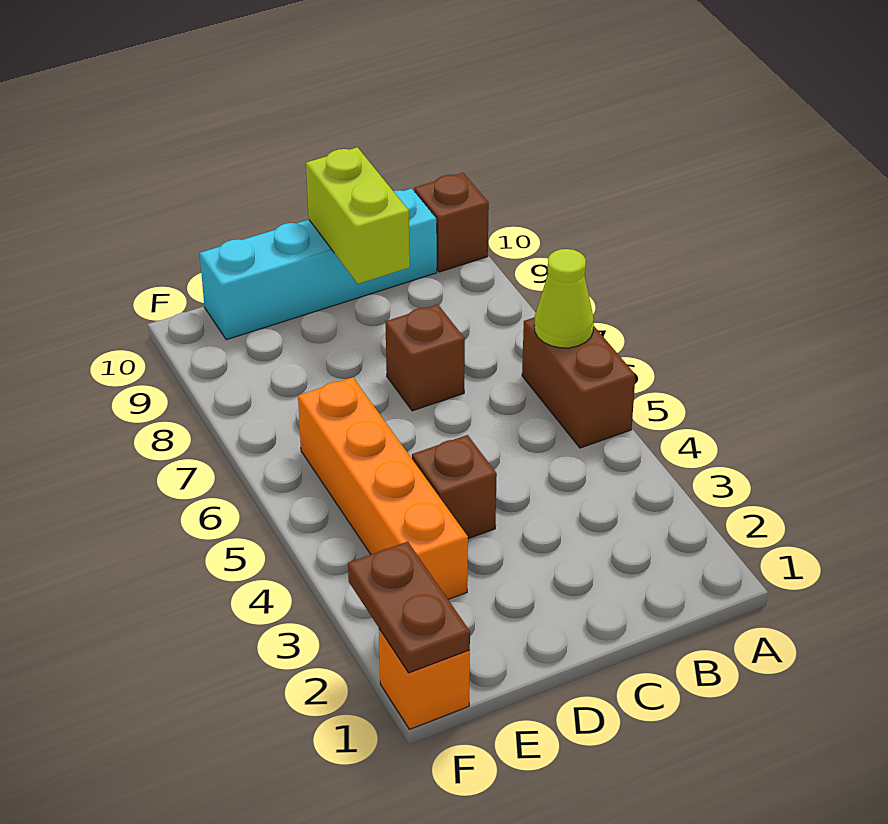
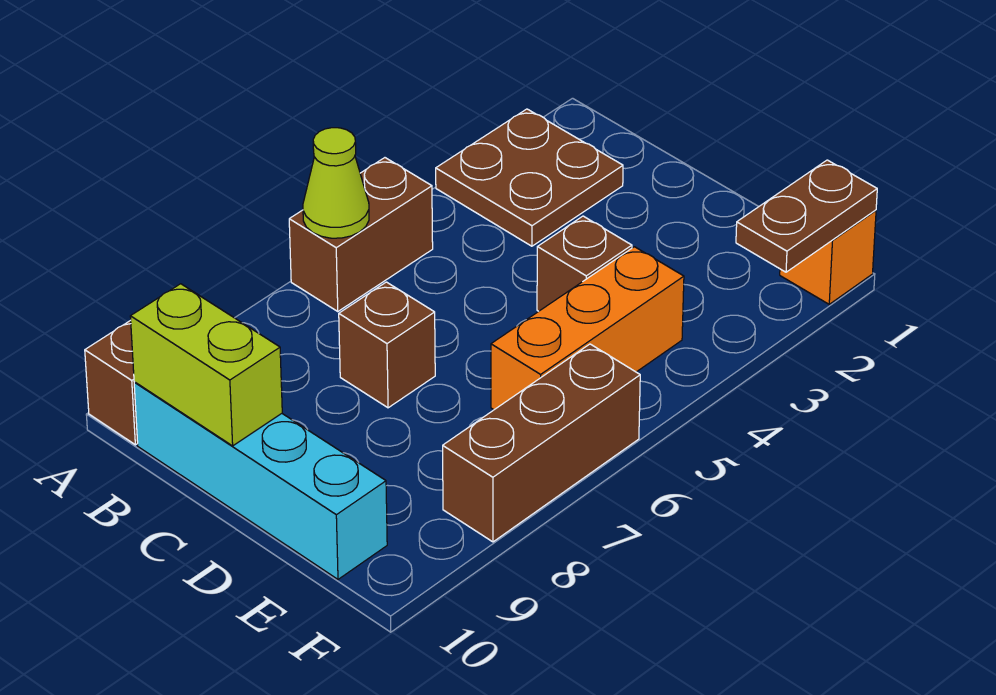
none -> brown plate A2:B3 level 1
lime brick C9:C10 level 2 -> lime brick B10:C10 level 2
orange brick E3:E6 level 1 -> orange brick E4:E6 level 1
none -> brown brick F6:F8 level 1

